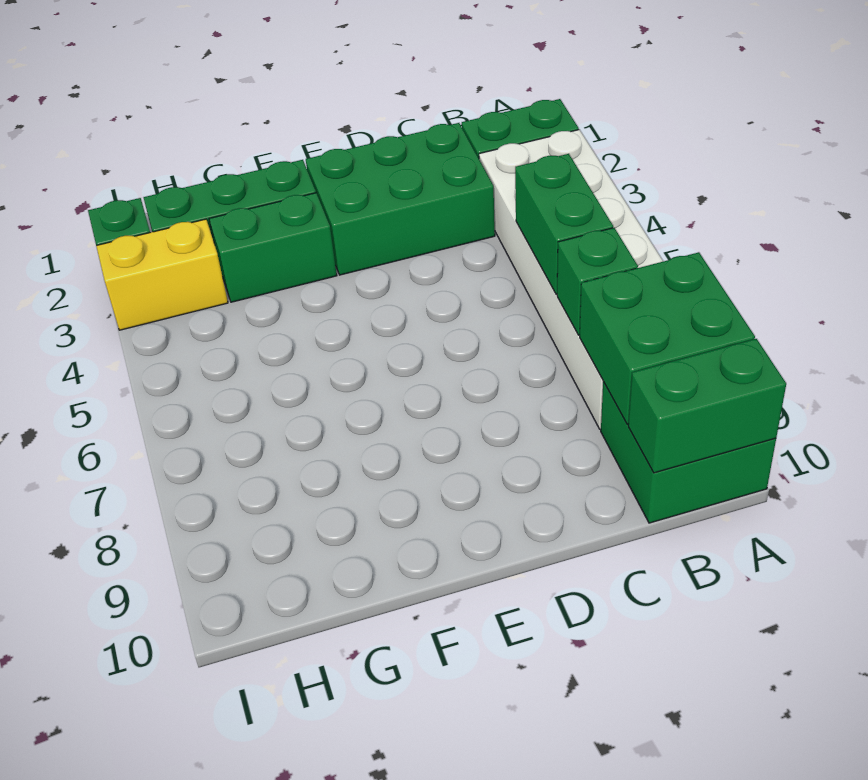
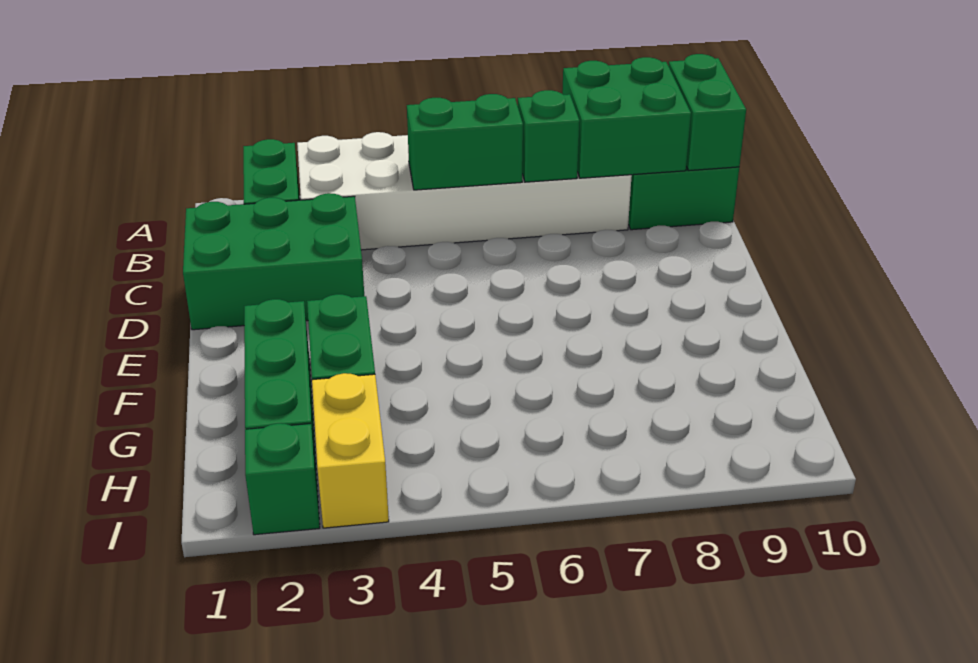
green brick C2:E3 level 1 -> green brick C1:D3 level 1

